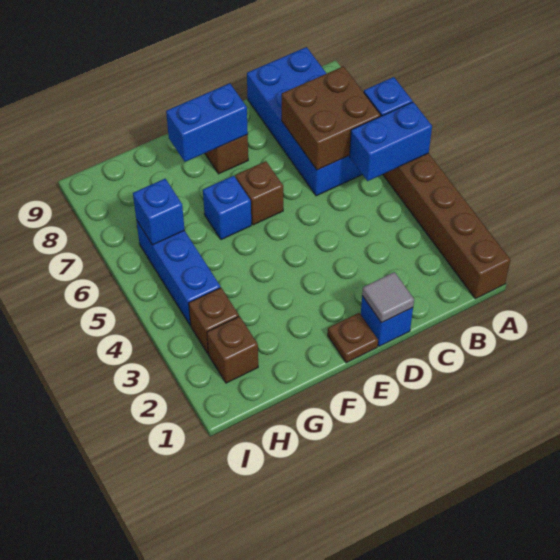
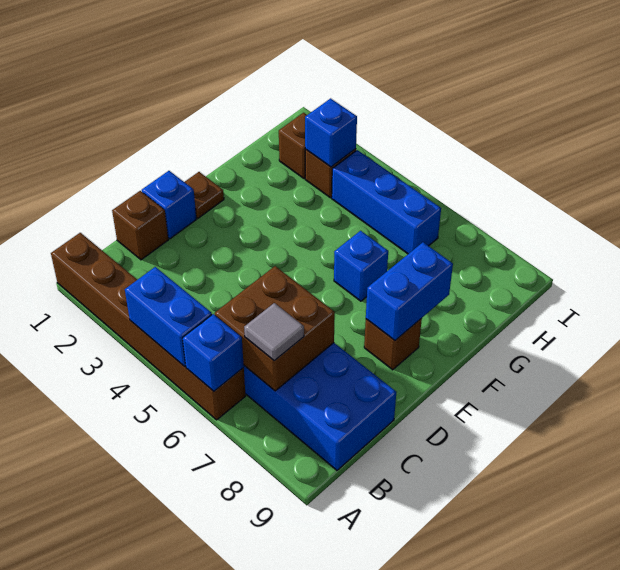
blue brick A5:B5 level 2 -> blue brick A4:A5 level 2
grey tile D1 level 2 -> grey tile B7 level 3
brown brick E6 level 1 -> brown brick C1 level 1
blue brick H6 level 2 -> blue brick H3 level 2

